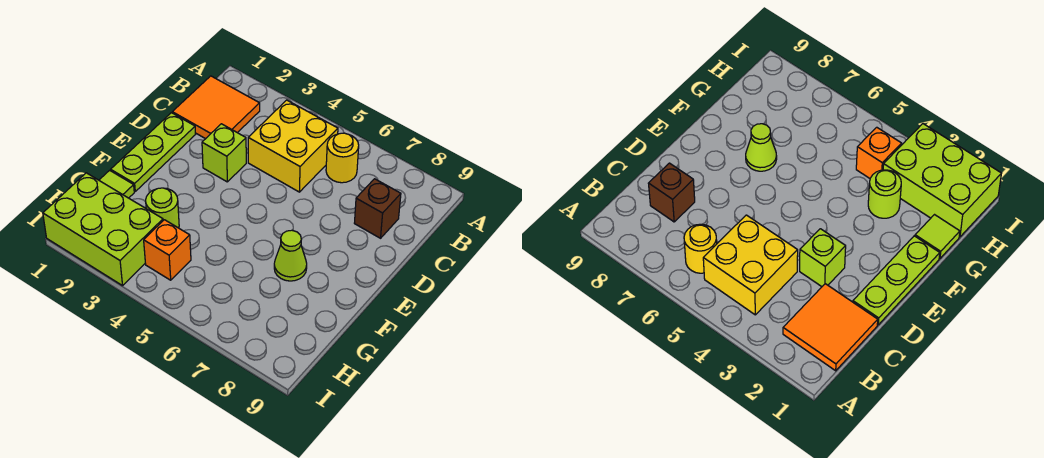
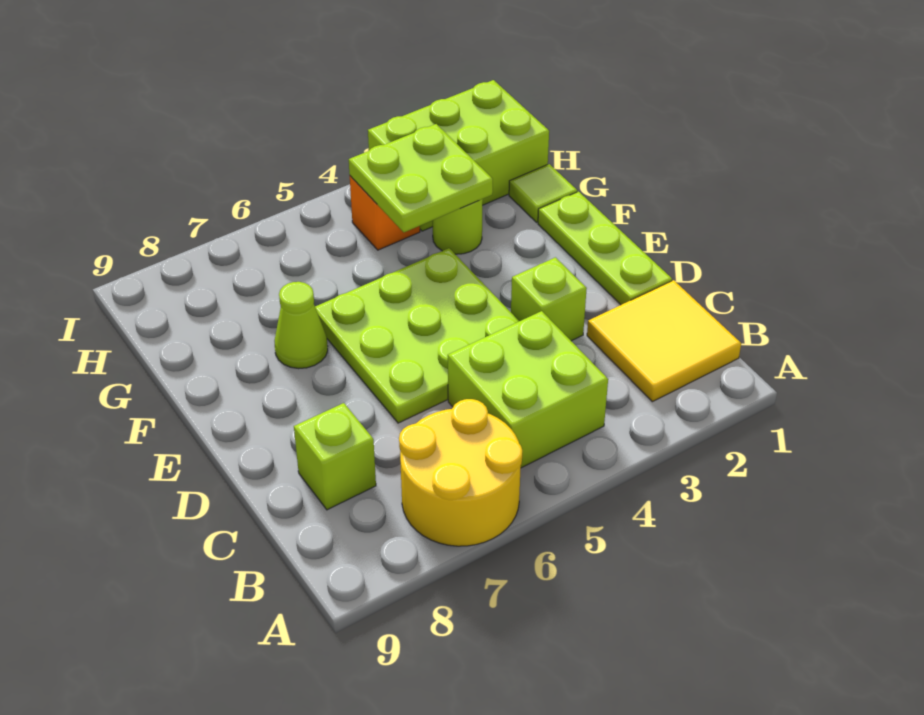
orange tile B1:C2 level 1 -> yellow tile B1:C2 level 1
yellow brick B4:C5 level 1 -> lime brick B4:C5 level 1
yellow round brick B6 level 1 -> yellow round brick A6:B7 level 1
brown brick C8 level 1 -> lime brick C8 level 1
none -> lime plate D4:F6 level 1
none -> lime plate G3:H4 level 2

